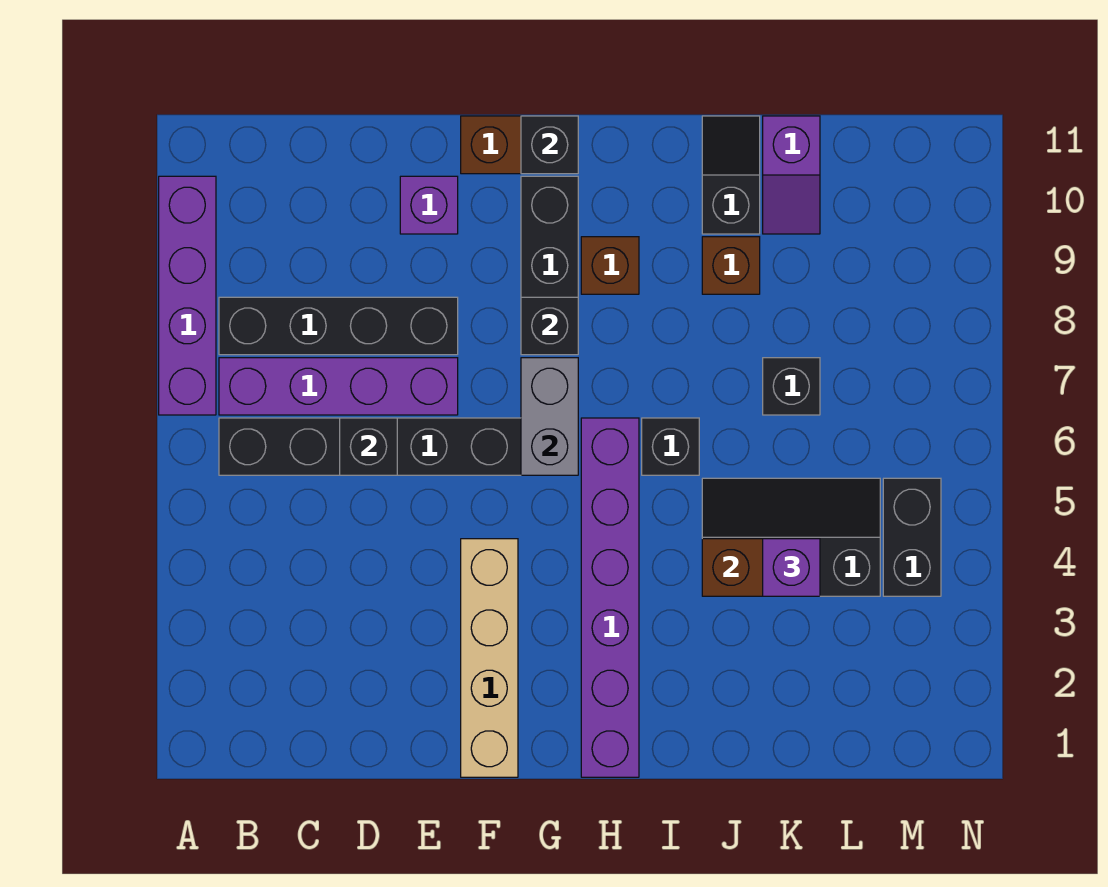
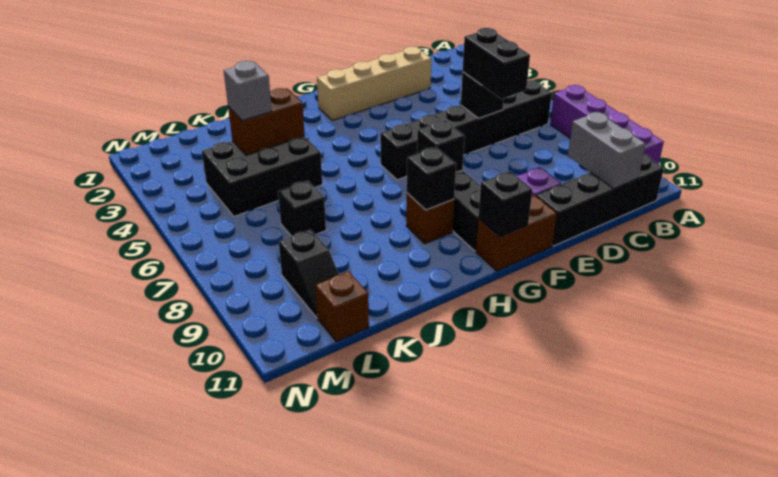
purple brick B7:E7 level 1 -> none
black brick B8:E8 level 1 -> black brick B11:E11 level 1
tan brick F1:F4 level 1 -> tan brick D2:G2 level 1
grey brick G6:G7 level 2 -> grey brick C10:C11 level 2
purple brick H1:H6 level 1 -> none
black brick I6 level 1 -> black brick H9 level 2
black slope J4:L5 level 1 top 4 -> black brick J4:L5 level 1
brown brick J9 level 1 -> brown brick L11 level 1
black slope J10:J11 level 1 top 10 -> black slope L9:L10 level 1 top 9
purple brick K4 level 3 -> grey brick K4 level 3
purple slope K10:K11 level 1 top 11 -> none
black brick M4:M5 level 1 -> black brick D6:D7 level 3

